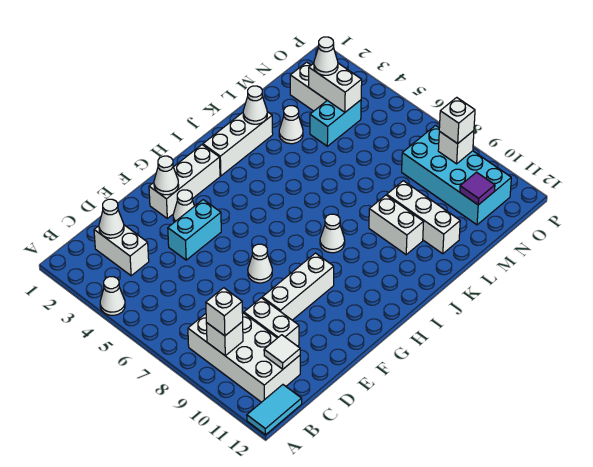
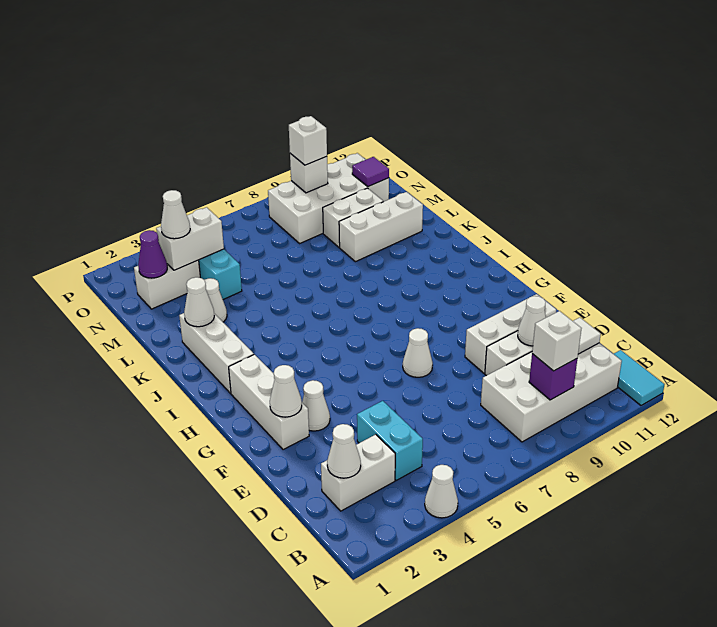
white brick B9 level 2 -> purple brick B9 level 2
cyan brick E4:F4 level 1 -> cyan brick C4:D4 level 1
white brick E9:G9 level 1 -> white brick E9:E11 level 1
white cone I8 level 1 -> white cone D10 level 2
white brick K9:K10 level 1 -> white brick M9:M10 level 1
none -> purple cone N2 level 2
cyan brick N8:O11 level 1 -> white brick N8:O11 level 1

